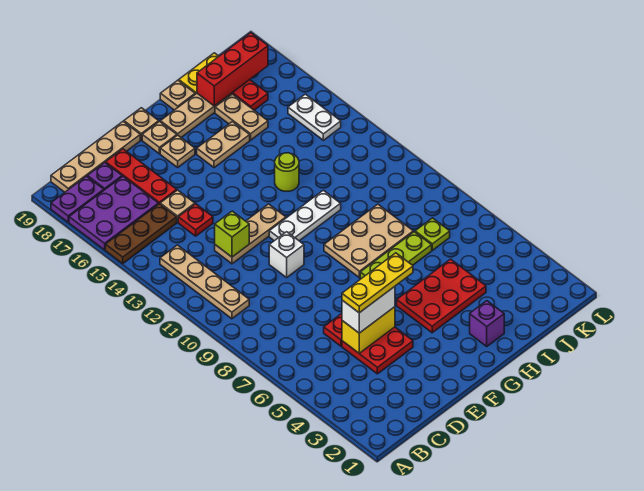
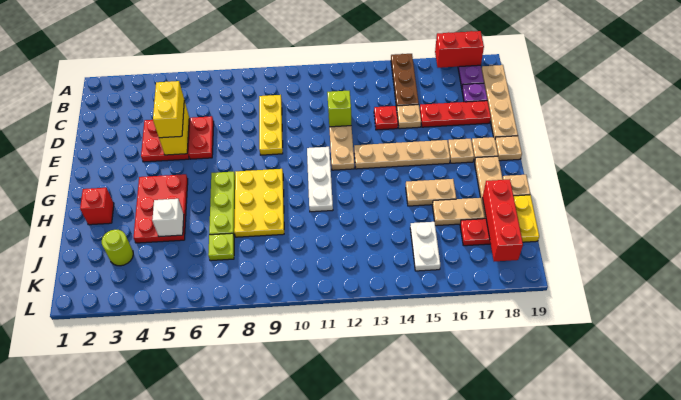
purple plate A16:C17 level 1 -> none
none -> red brick A17:A18 level 2
tan plate B10:B13 level 1 -> tan plate F13:F16 level 1
white brick D5:E5 level 3 -> yellow brick D5:E5 level 3
yellow plate D5:F5 level 4 -> yellow plate C9:E9 level 1
white brick E10 level 1 -> white brick I5 level 2
tan plate G8:I9 level 1 -> yellow plate G8:I9 level 1
tan plate G16:H16 level 1 -> tan plate H15:H16 level 1
purple brick H2 level 1 -> red brick H2 level 1
lime round brick H13 level 1 -> lime round brick J3 level 1
white plate K14:K15 level 1 -> white plate J15:K15 level 1

